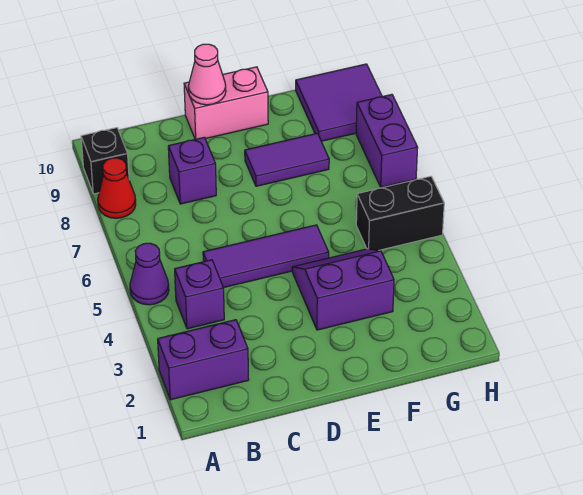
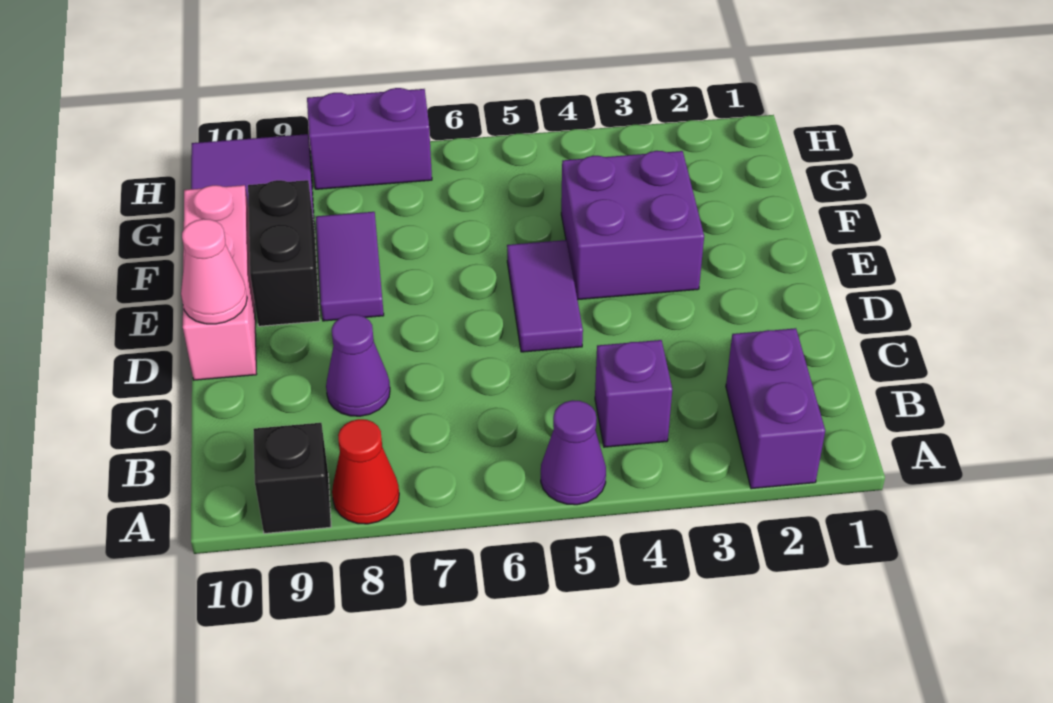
purple tile C5:E5 level 1 -> purple tile D5:E5 level 1
purple brick C8 level 1 -> purple cone C8 level 1
pink brick D10:E10 level 1 -> pink brick D10:F10 level 1
purple slope E3:F4 level 1 top 3 -> purple brick E3:F4 level 1
black brick G5:H5 level 1 -> black brick E9:F9 level 1

